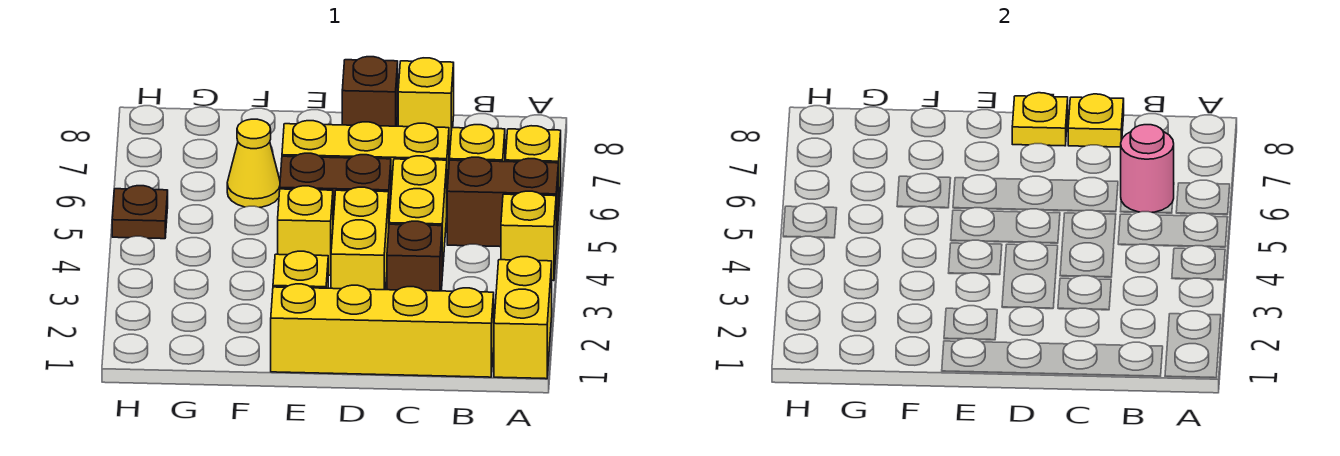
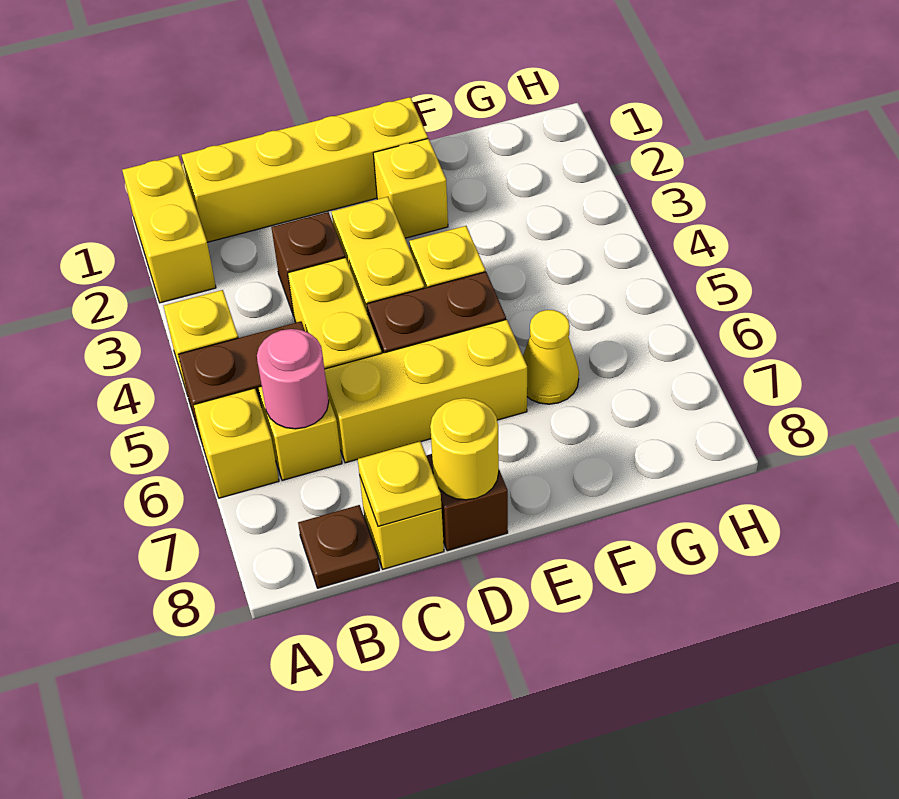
yellow plate D8 level 2 -> yellow round brick D8 level 2
brown plate H5 level 1 -> brown plate B8 level 1

